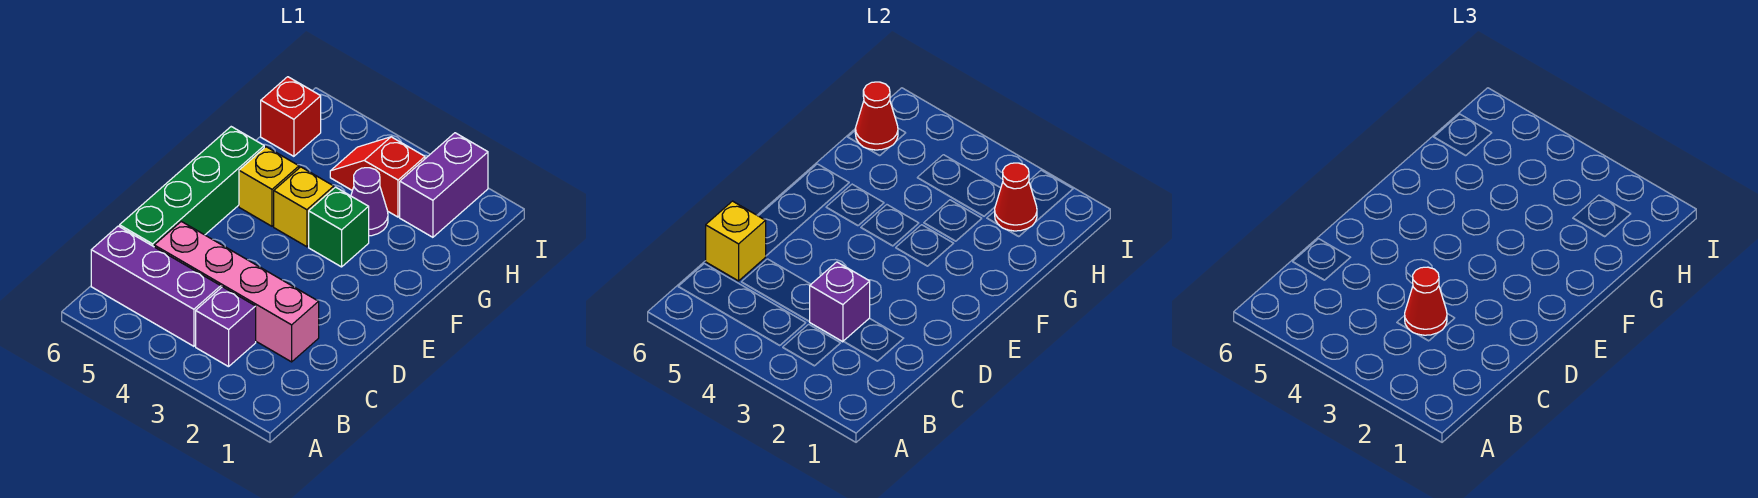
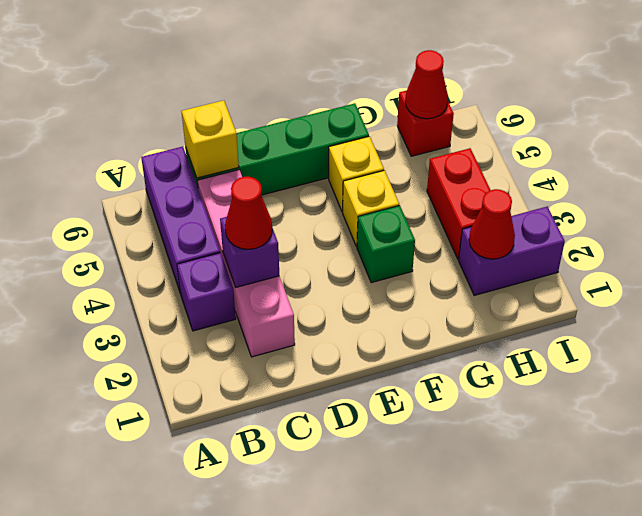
purple cone G3 level 1 -> none
red slope H3:H4 level 1 top 3 -> red brick H3:H4 level 1

